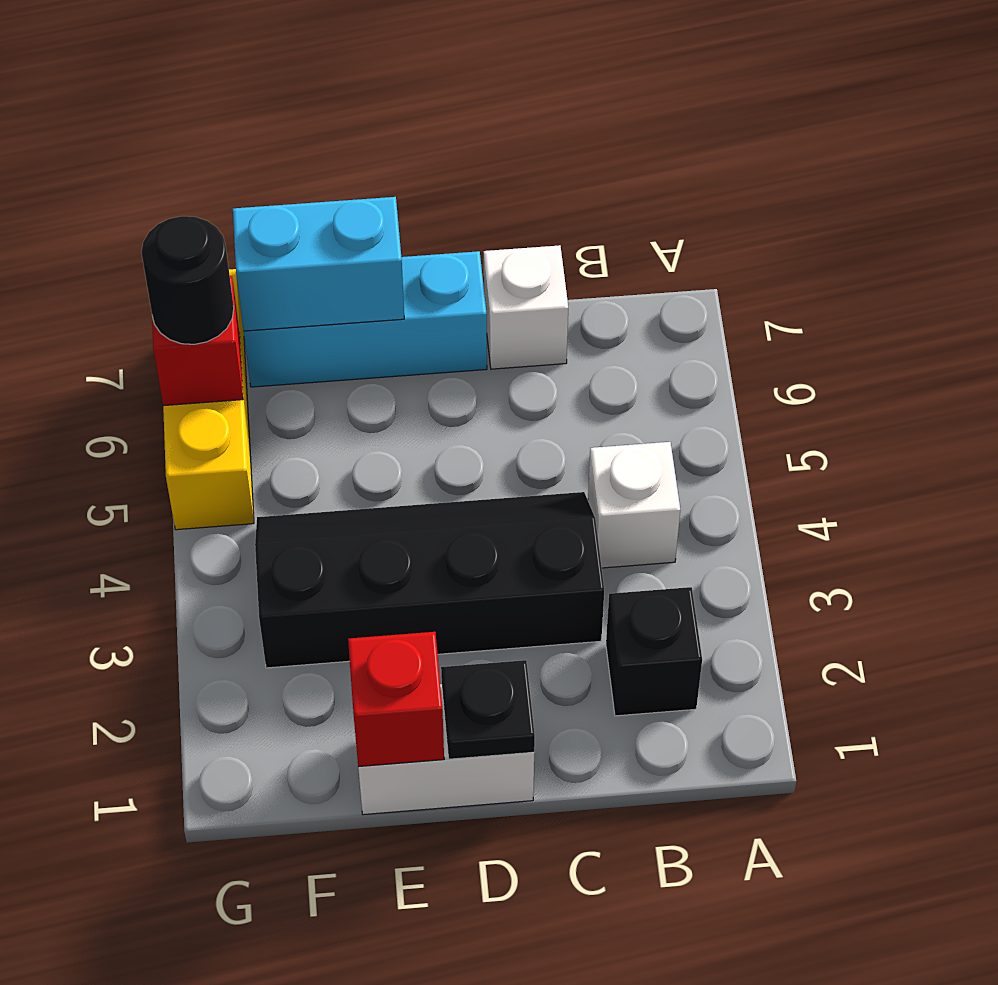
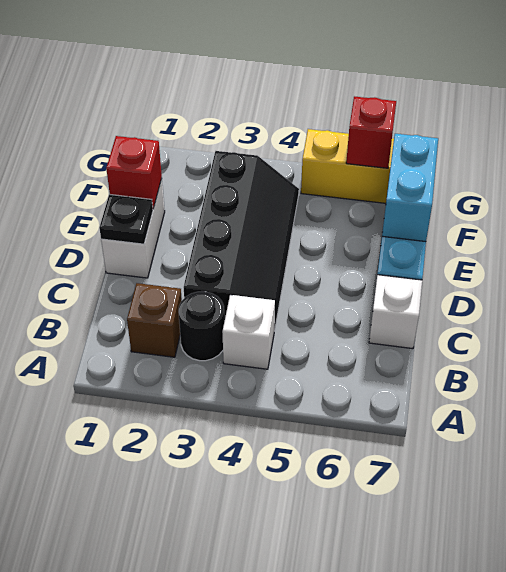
black brick B2 level 1 -> brown brick B2 level 1
black round brick G6 level 3 -> black round brick B3 level 1

